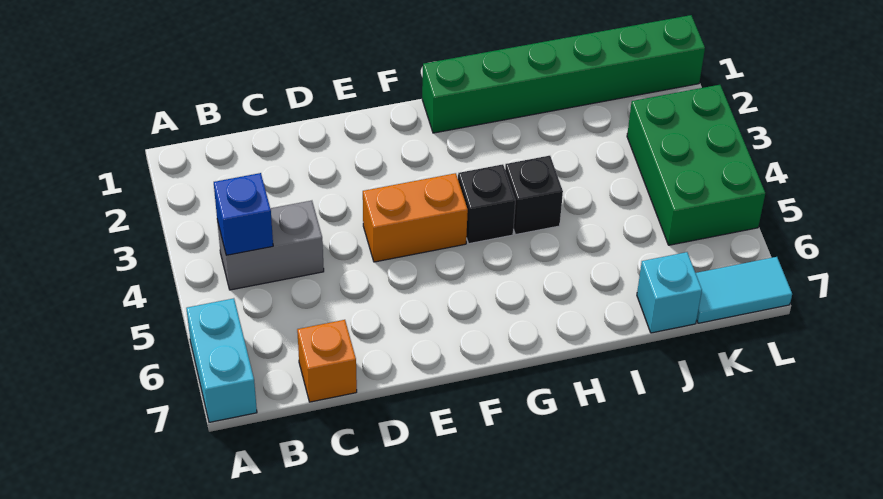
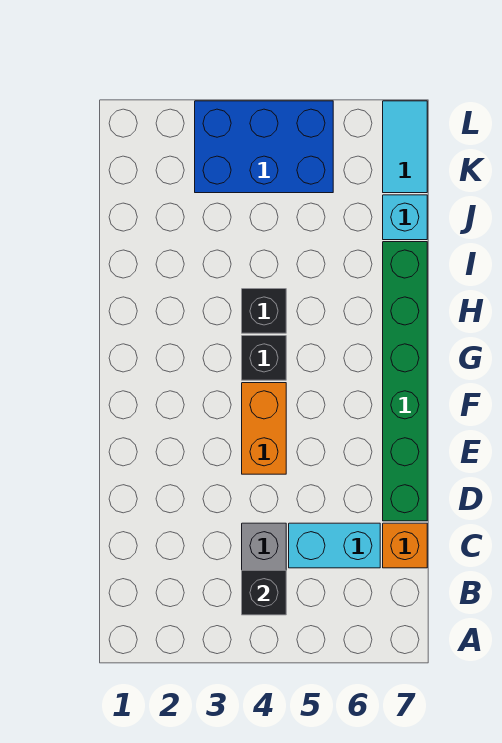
cyan brick A6:A7 level 1 -> cyan brick C5:C6 level 1
blue brick B4 level 2 -> black brick B4 level 2
green brick G1:L1 level 1 -> green brick D7:I7 level 1
green brick K3:L5 level 1 -> blue brick K3:L5 level 1

